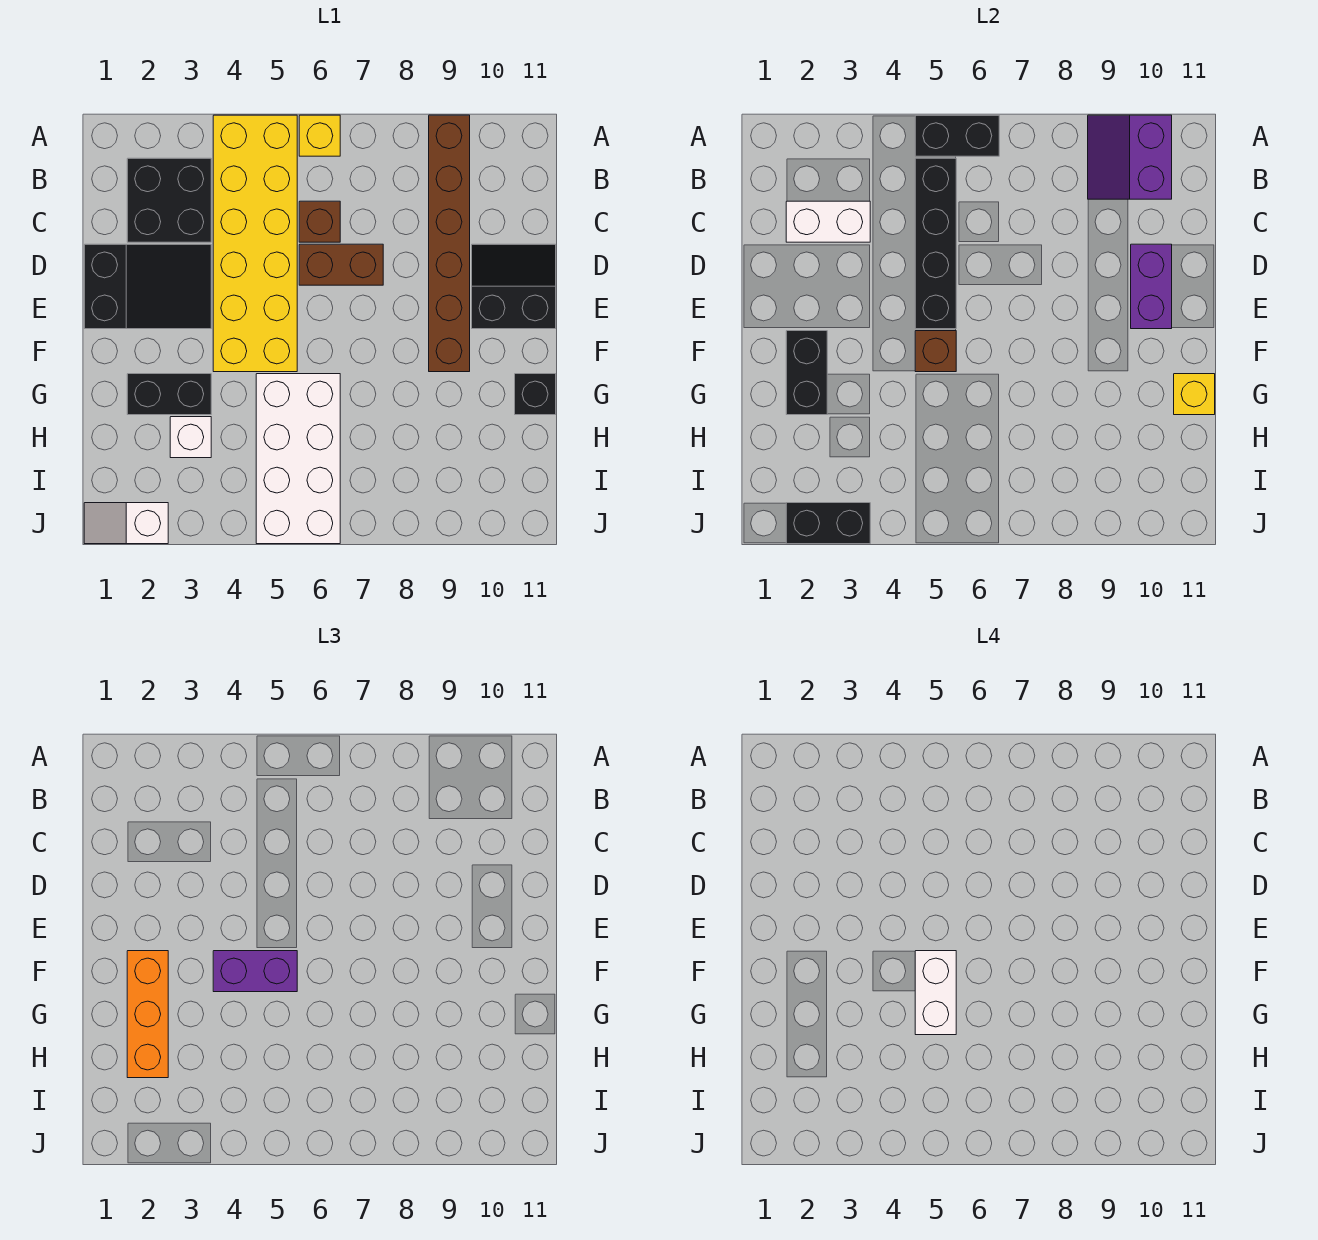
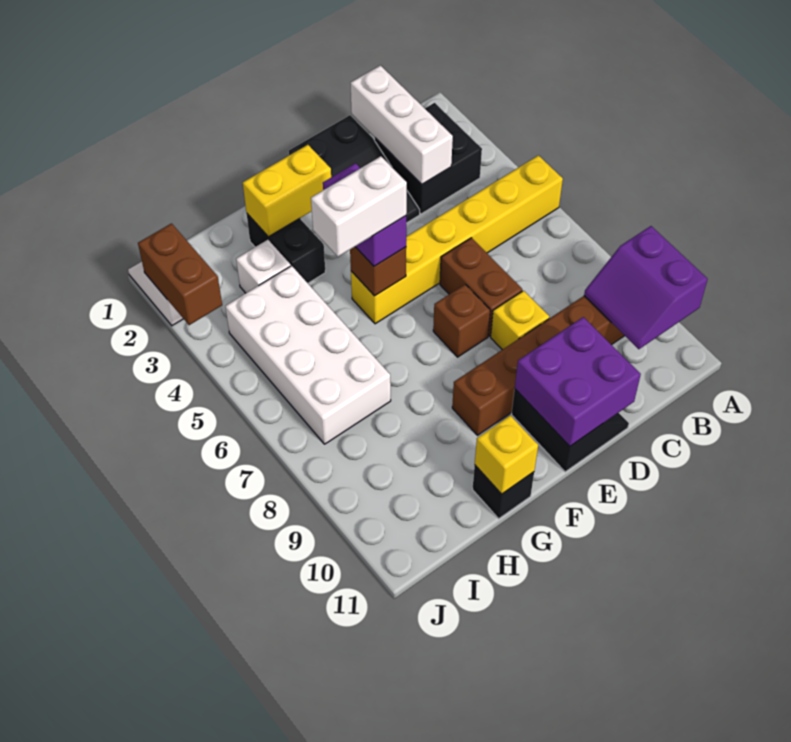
yellow brick A4:F5 level 1 -> yellow brick A5:F5 level 1
black brick A5:A6 level 2 -> none
yellow brick A6 level 1 -> yellow brick D8 level 1
purple slope A9:B10 level 2 top 10 -> purple slope A9:B10 level 2 top A
black brick B5:E5 level 2 -> none
white brick C2:C3 level 2 -> white brick C1:C3 level 2
brown brick C6 level 1 -> brown brick E7 level 1
purple brick D10:E10 level 2 -> purple brick D10:E11 level 2
black brick F2:G2 level 2 -> yellow brick F2:G2 level 2
orange brick F2:H2 level 3 -> none
white brick G5:J6 level 1 -> white brick H4:I7 level 1
black brick J2:J3 level 2 -> brown brick J2:J3 level 2

